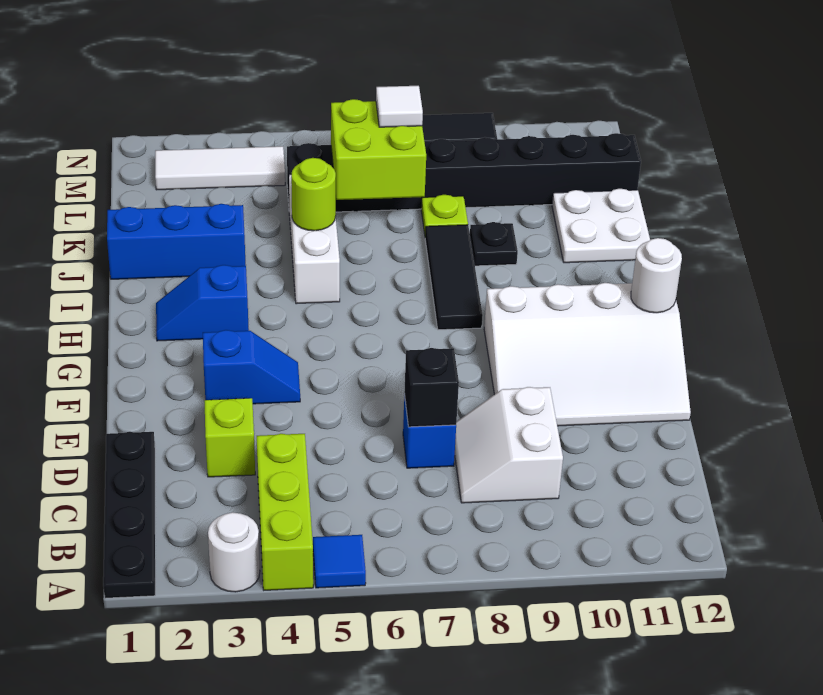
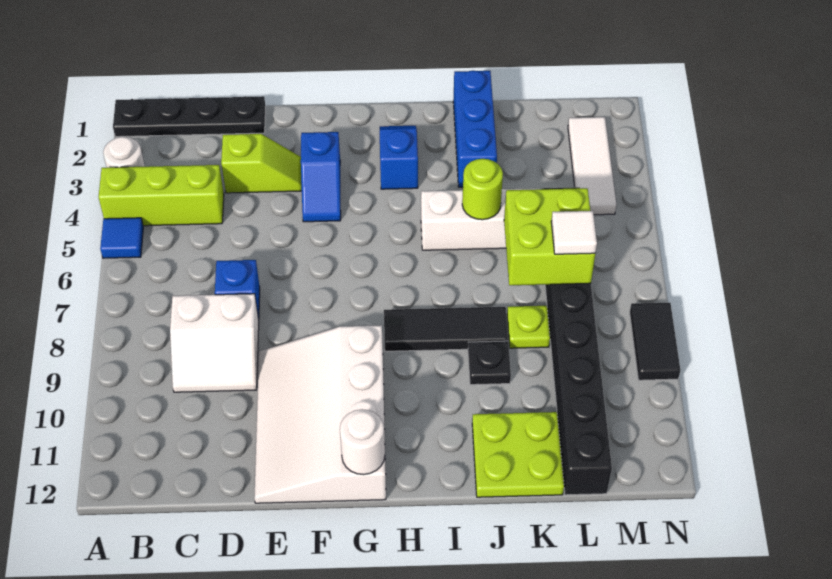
white slope C8:D9 level 1 top 9 -> white slope C8:D9 level 1 top 8
black brick D7 level 2 -> none
white plate J11:K12 level 1 -> lime plate J11:K12 level 1

